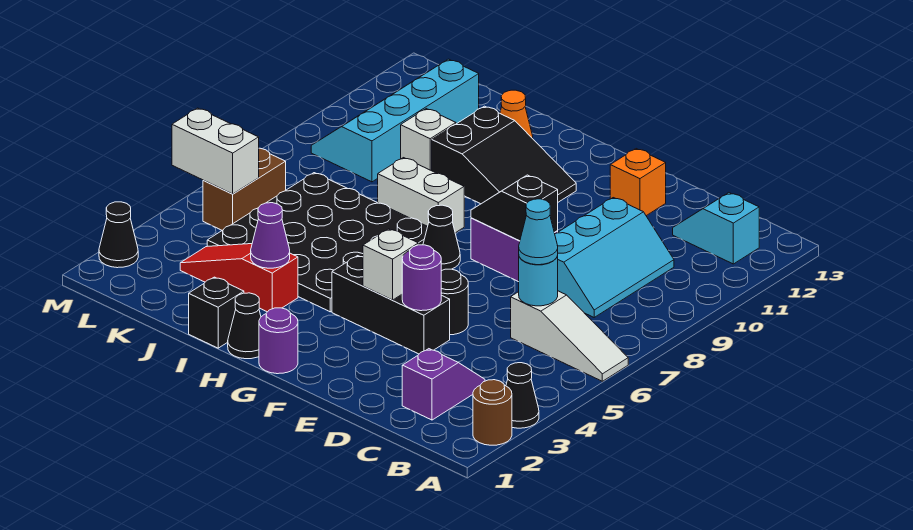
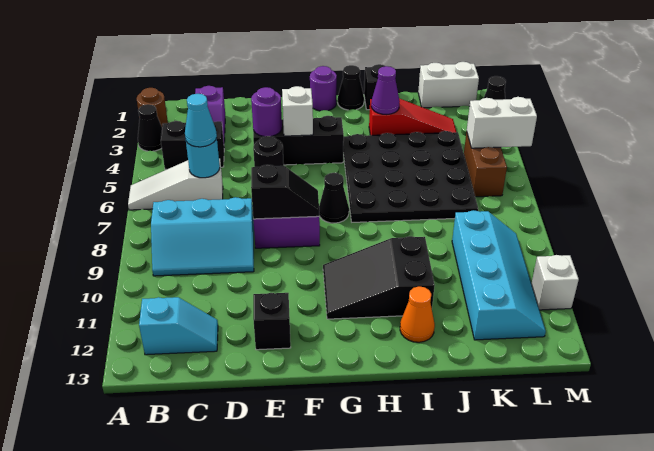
none -> black brick B4:C4 level 1
cyan slope C8:D10 level 1 top D -> cyan slope B8:D9 level 1 top 8
orange brick E12 level 1 -> black brick E12 level 1
white brick H8:I8 level 1 -> white brick K1:L1 level 1
white brick J10 level 1 -> white brick M11 level 1

